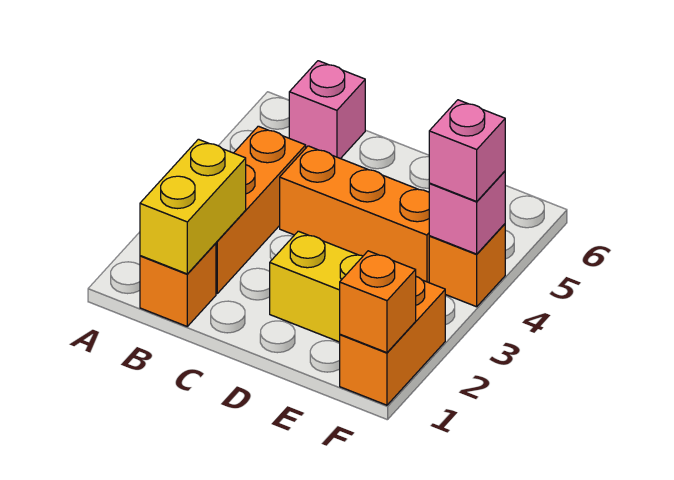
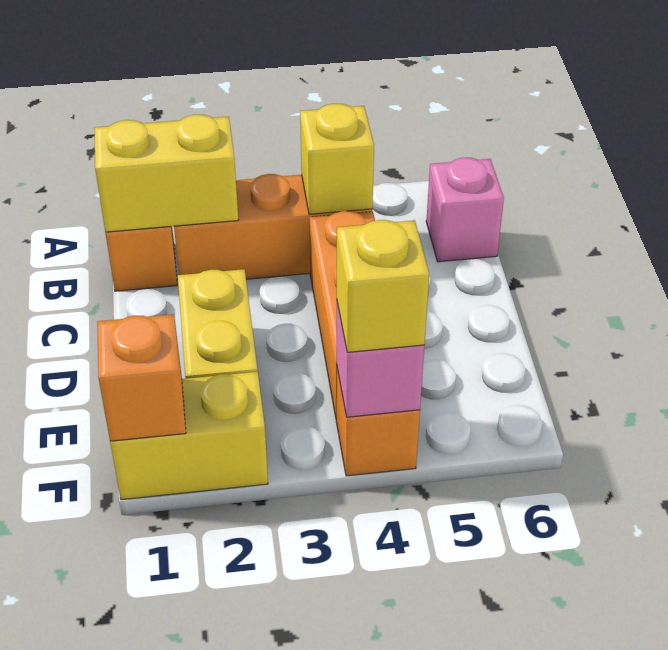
none -> yellow brick B4 level 2
orange brick F1:F2 level 1 -> yellow brick F1:F2 level 1
pink brick F4 level 3 -> yellow brick F4 level 3

